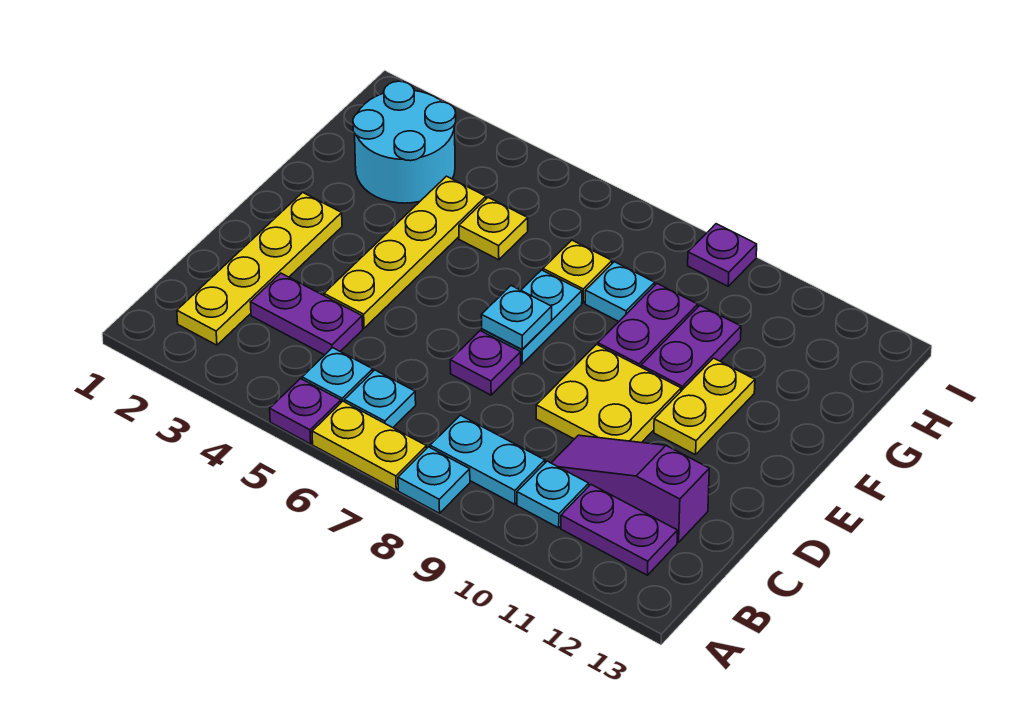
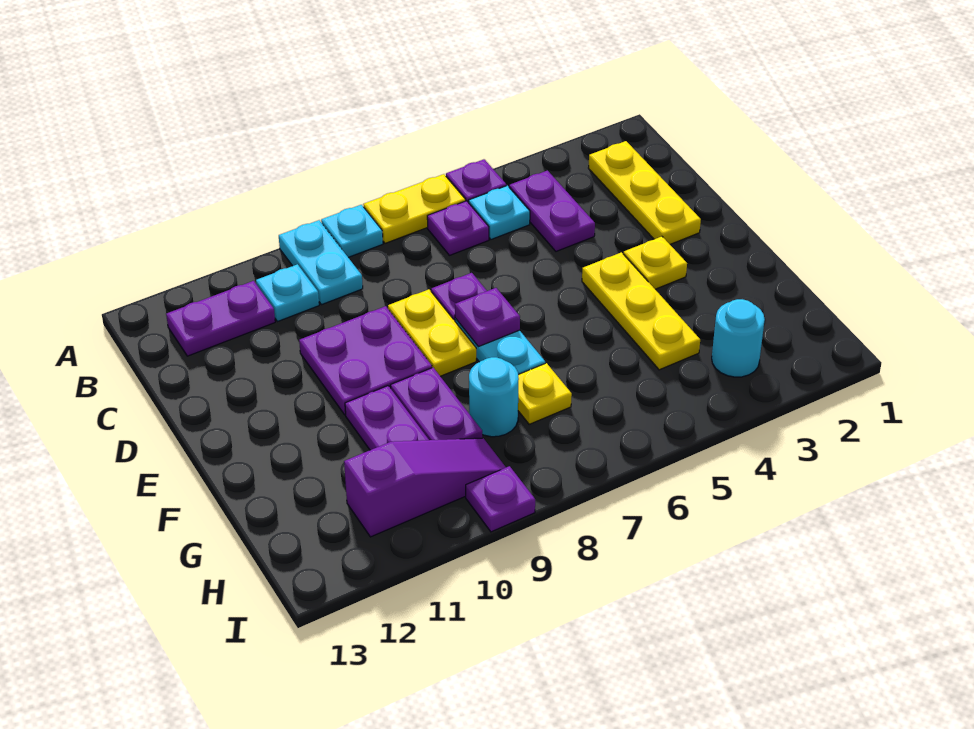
yellow plate B2:E2 level 1 -> yellow plate B2:D2 level 1
cyan plate B6 level 1 -> purple plate B6 level 1
cyan plate B8:B9 level 1 -> cyan plate A9:B9 level 1
purple plate C3:C4 level 1 -> purple plate B4:C4 level 1
purple slope C10:C12 level 1 top 12 -> purple slope H9:H11 level 1 top 11
yellow plate D4:G4 level 1 -> yellow plate E4:G4 level 1
yellow plate D9:E10 level 1 -> purple plate D9:E10 level 1
cyan plate E7 level 2 -> purple plate E7 level 2
yellow plate E11:F11 level 1 -> yellow plate D8:E8 level 1
cyan round brick G2:H3 level 1 -> cyan round brick H3 level 1
yellow plate G5 level 1 -> yellow plate E3 level 1
cyan plate G8 level 1 -> cyan round brick G8 level 1

